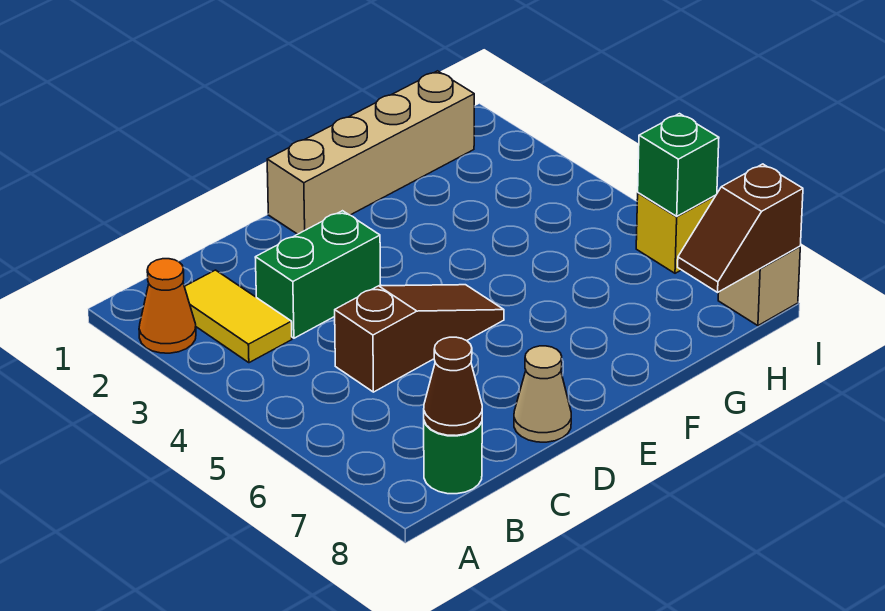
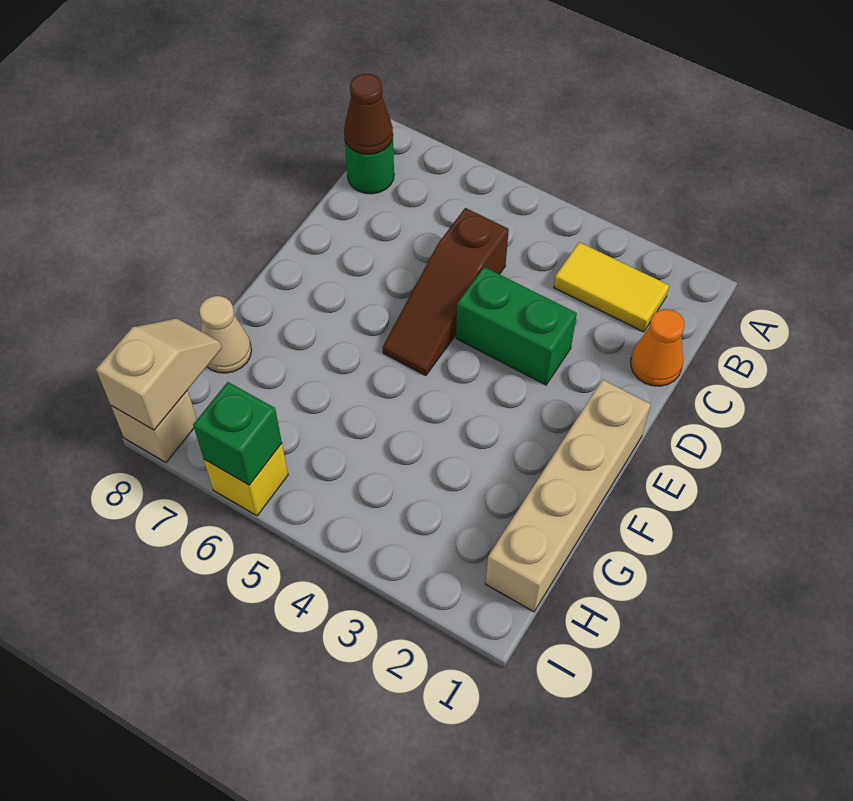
orange cone A2 level 1 -> orange cone C1 level 1
green brick C3:D3 level 1 -> green brick D3:D4 level 1
tan cone D8 level 1 -> tan cone G8 level 1
brown slope H8:I8 level 2 top I -> tan slope H8:I8 level 2 top I

